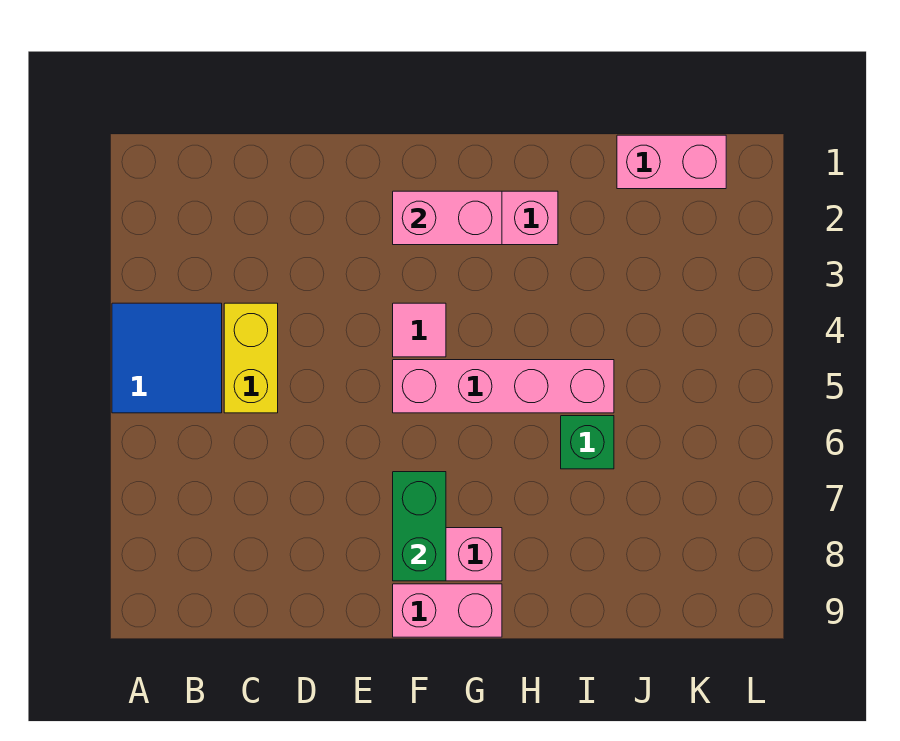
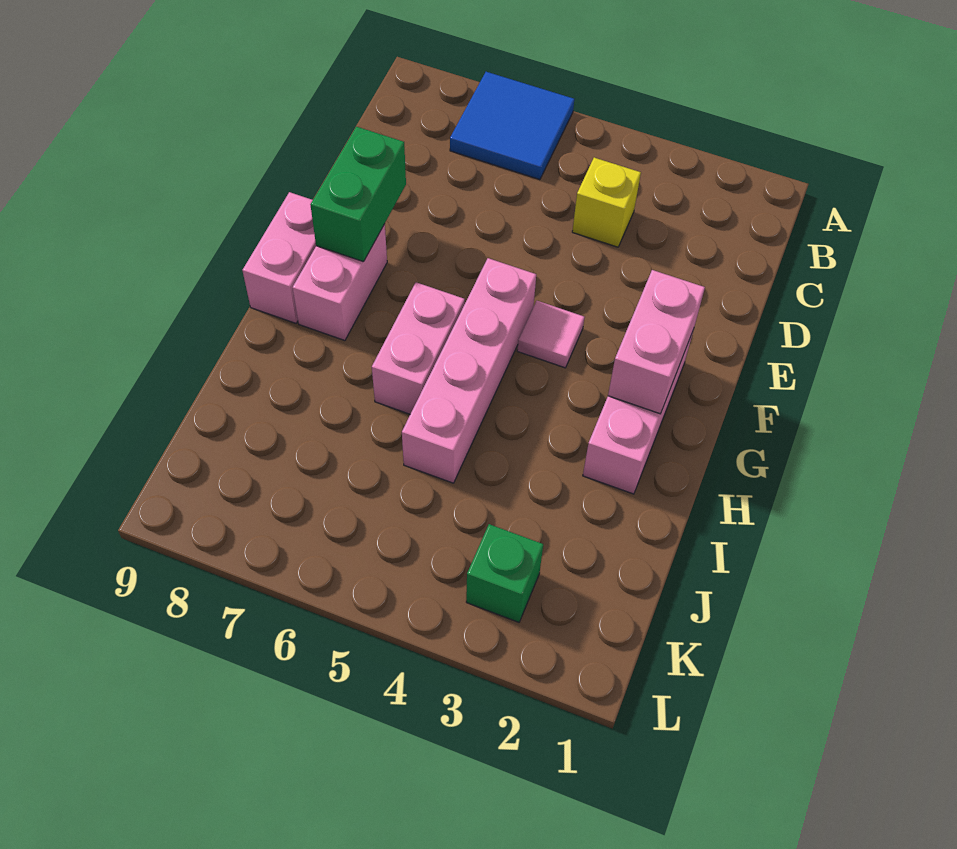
blue tile A4:B5 level 1 -> blue tile A6:B7 level 1
yellow brick C4:C5 level 1 -> yellow brick C4 level 1
green brick F7:F8 level 2 -> green brick E8:F8 level 2
green brick I6 level 1 -> green brick K3 level 1
pink brick J1:K1 level 1 -> pink brick G6:H6 level 1

